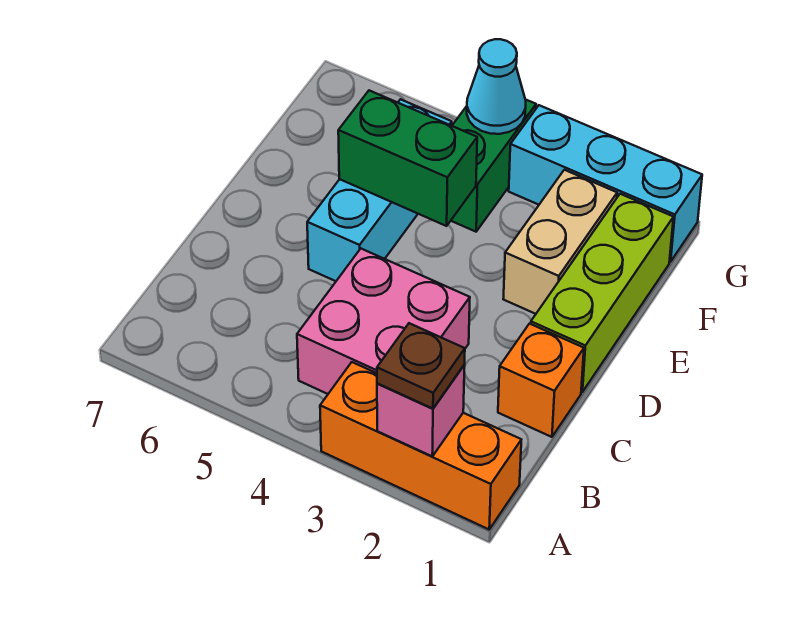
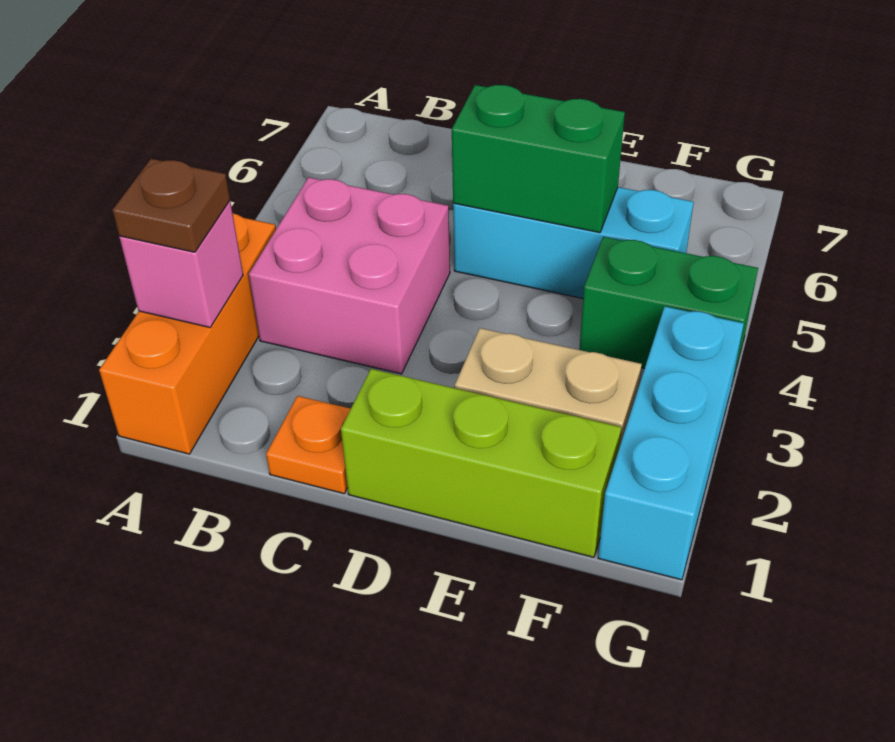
orange brick C1 level 1 -> orange plate C1 level 1
green brick E4:E5 level 2 -> green brick D5:E5 level 2
cyan cone G4 level 2 -> none

